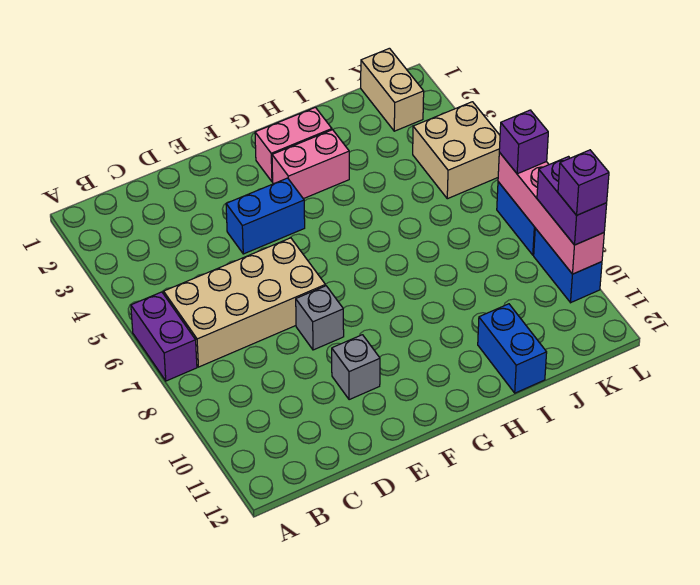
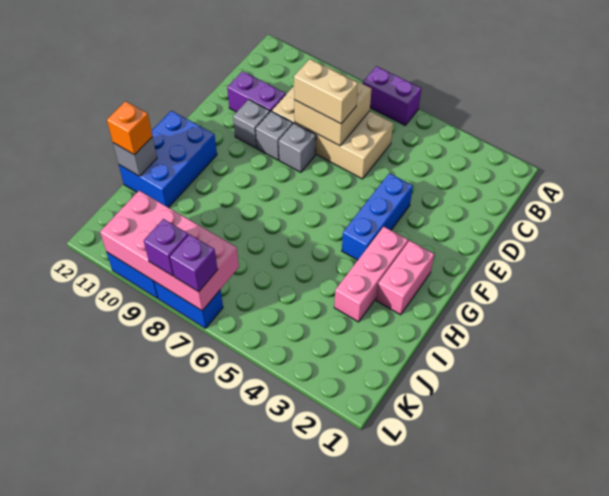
tan brick B6:E7 level 1 -> tan brick C6:D9 level 1
blue brick E4:F4 level 1 -> blue brick E4:G4 level 1
none -> grey brick E9 level 1
pink brick G3:H3 level 1 -> pink brick G3:I3 level 1
blue brick I11:I12 level 1 -> blue brick G11:I12 level 1
none -> grey brick I12 level 2
none -> orange brick I12 level 3
tan brick K1:K2 level 1 -> tan brick D7:D8 level 3
tan brick K4:L5 level 1 -> tan brick C7:D8 level 2
pink brick L7:L10 level 2 -> pink brick K7:L10 level 2
purple brick L9:L10 level 3 -> purple brick D10:D11 level 1
purple brick L10 level 4 -> purple brick L8 level 3

